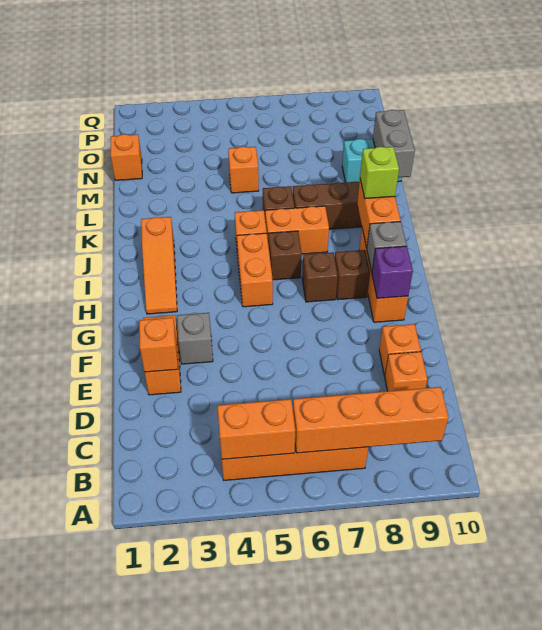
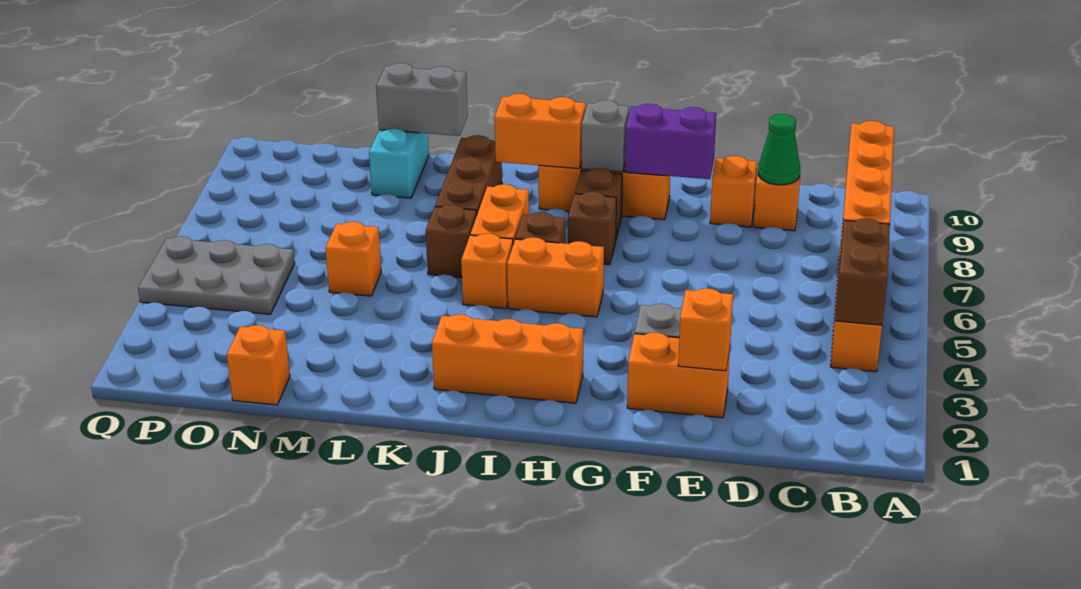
orange brick B4:B5 level 2 -> brown brick B4:B5 level 2
none -> green cone D9 level 2
purple brick G9 level 2 -> purple brick F9:G9 level 2
orange slope H2:J2 level 1 top J -> orange brick H2:J2 level 1
lime brick J9 level 3 -> none
none -> grey plate O4:Q5 level 1

